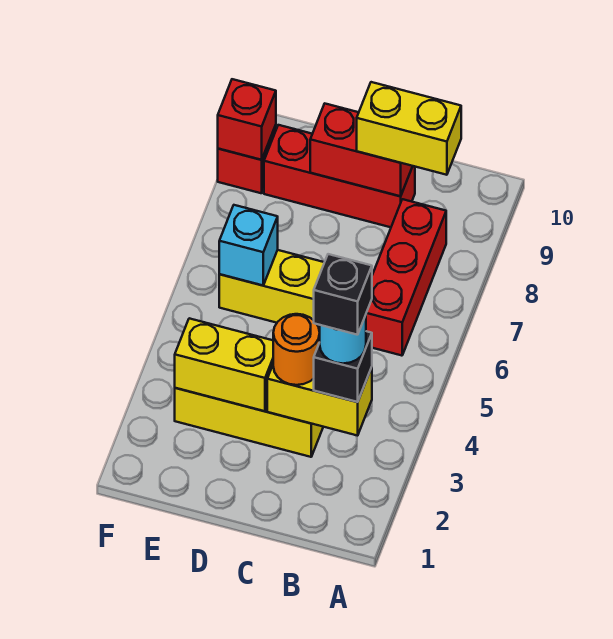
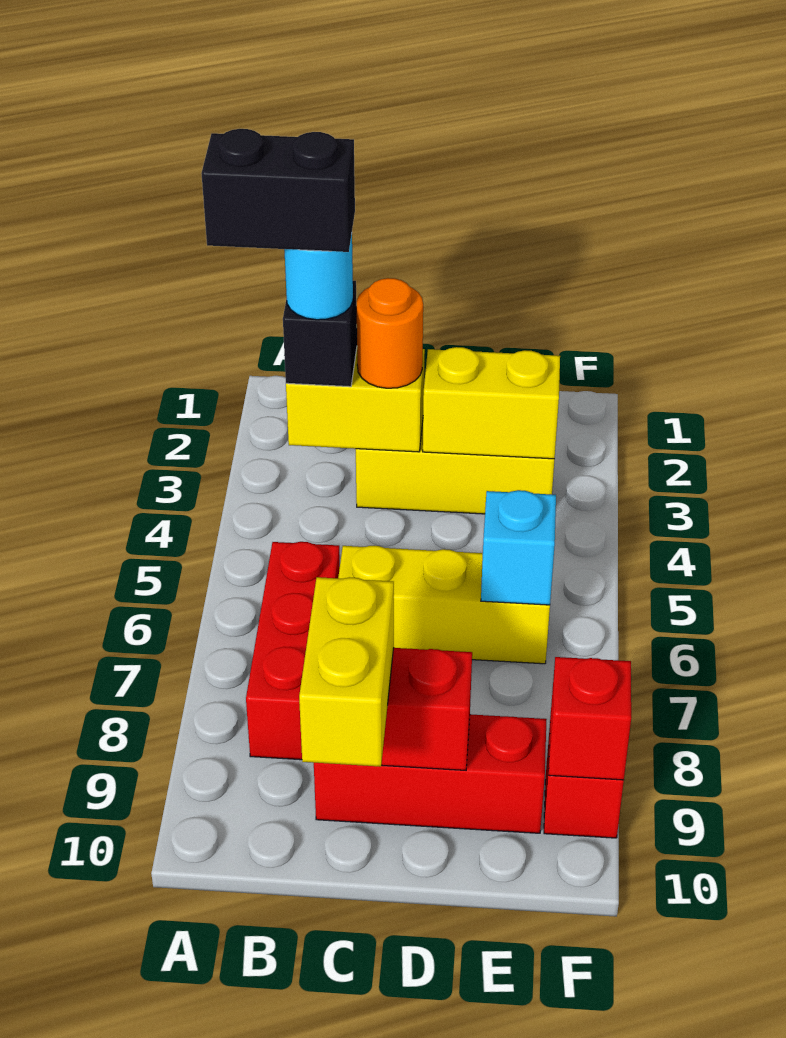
black brick B3 level 5 -> black brick A3:B3 level 5
yellow brick B9:C9 level 3 -> yellow brick C9:C10 level 3

